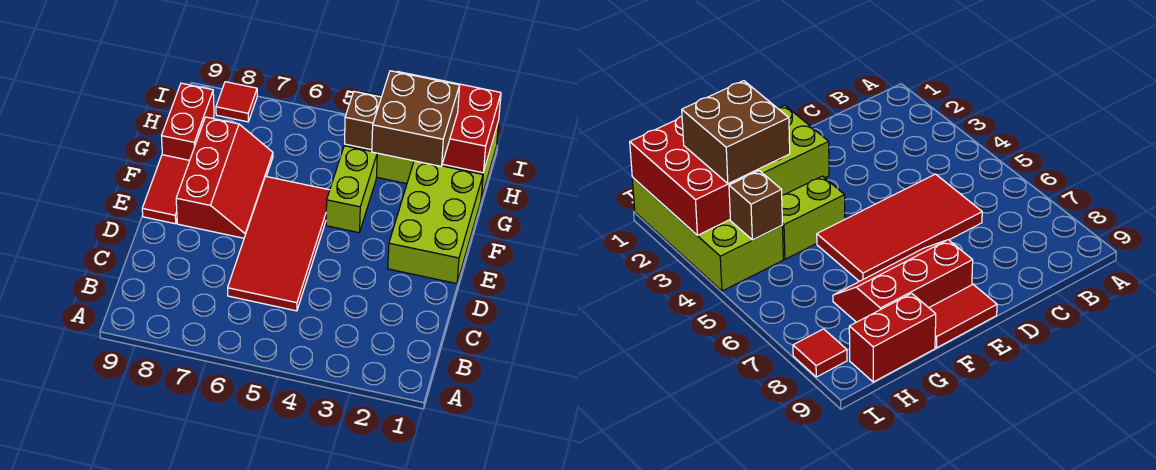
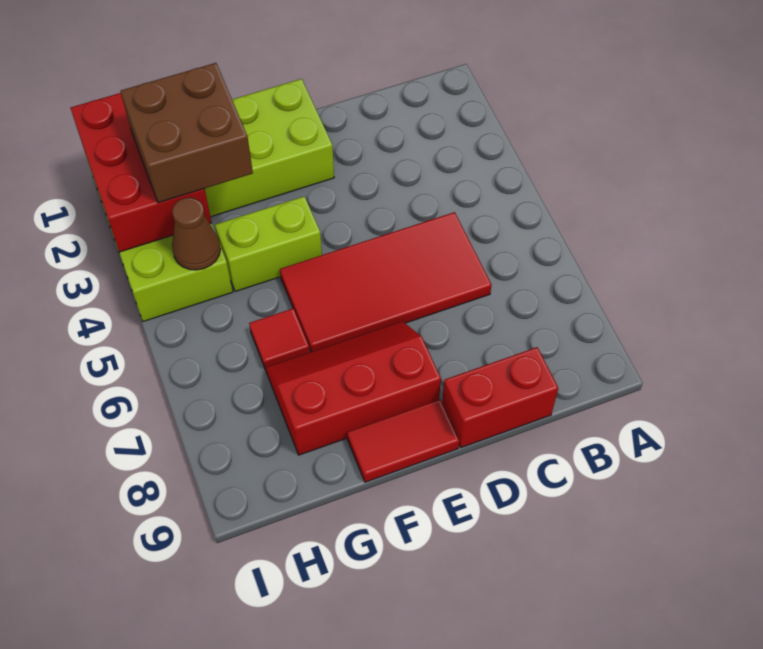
red brick G9:H9 level 1 -> red brick C9:D9 level 1
brown brick H4 level 2 -> brown cone H4 level 2
red tile I8 level 1 -> red tile G6 level 1

